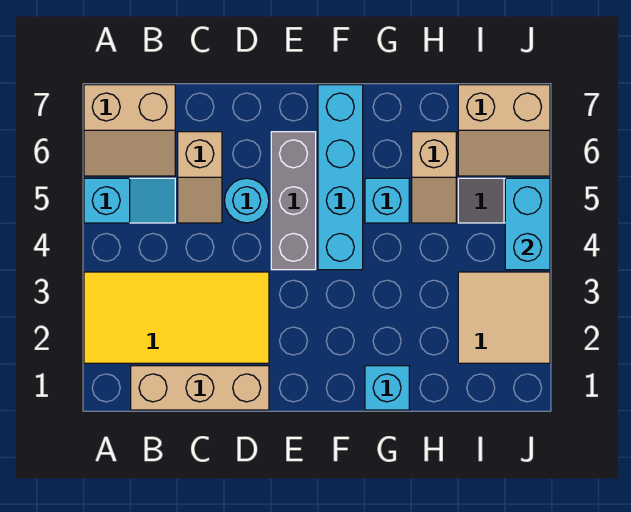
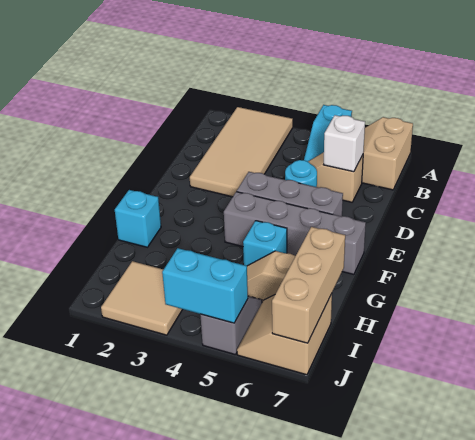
yellow tile A2:D3 level 1 -> tan tile A2:D3 level 1
tan brick B1:D1 level 1 -> tan brick H7:J7 level 2
none -> white brick C6 level 2
cyan brick F4:F7 level 1 -> grey brick F4:F7 level 1

